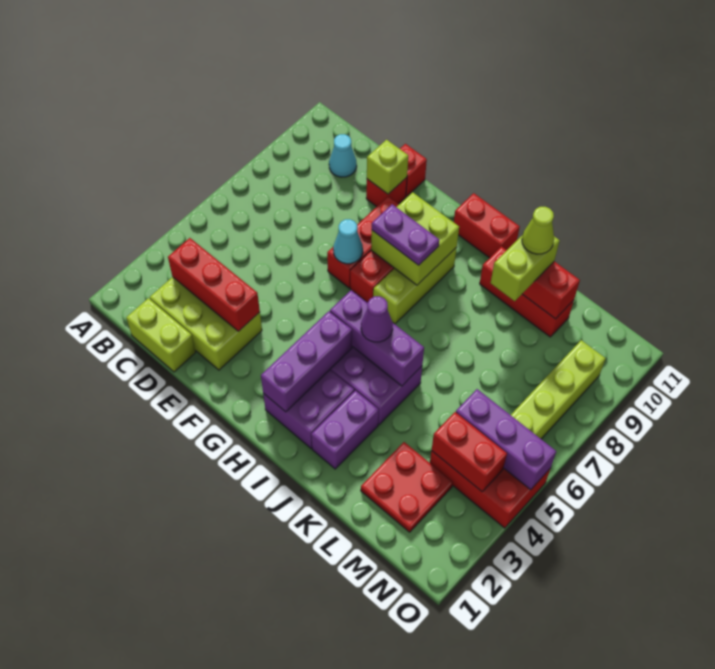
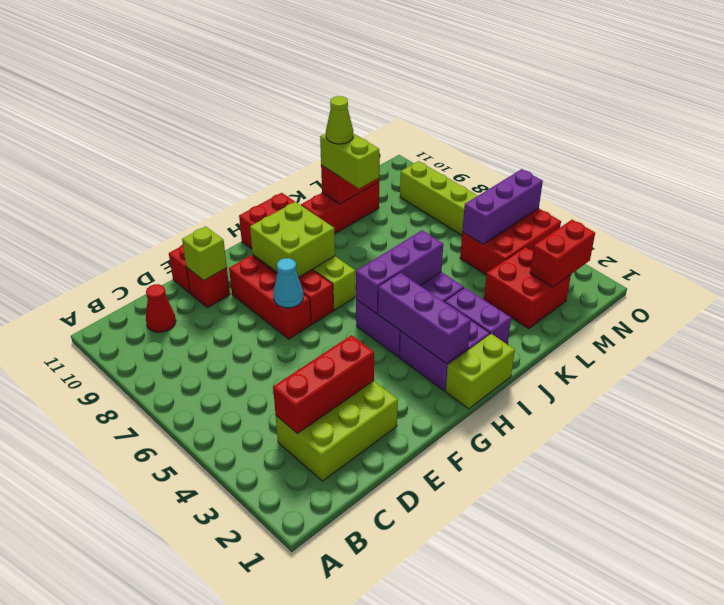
lime brick C1:D1 level 1 -> lime brick H1:I1 level 1
cyan cone C10 level 1 -> red cone C10 level 1
purple plate G8:H8 level 3 -> none
purple cone I5 level 3 -> none
red plate L2:M3 level 1 -> red brick L2:M3 level 1
red brick M4:N4 level 2 -> red brick M2:N2 level 2

